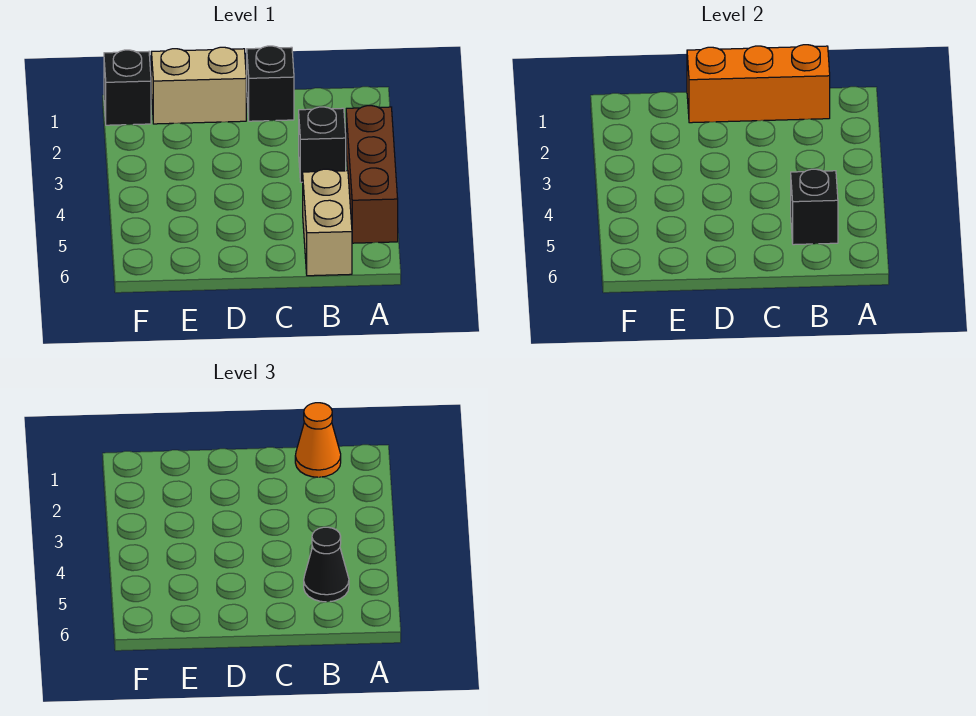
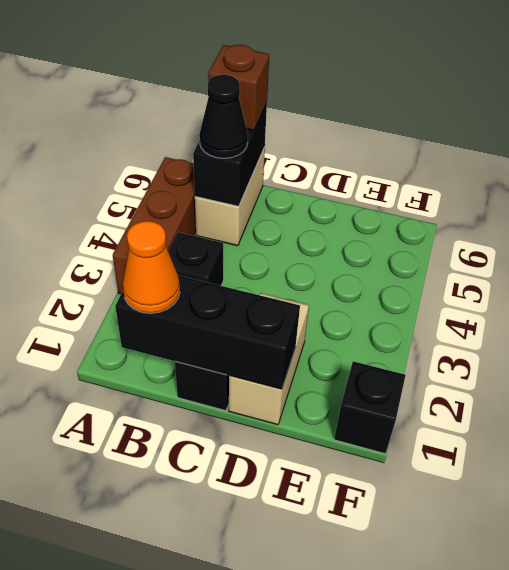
orange brick B1:D1 level 2 -> black brick B1:D1 level 2
black brick B5 level 2 -> black brick B5:B6 level 2
none -> brown brick B6 level 3
tan brick D1:E1 level 1 -> tan brick D1:D2 level 1

